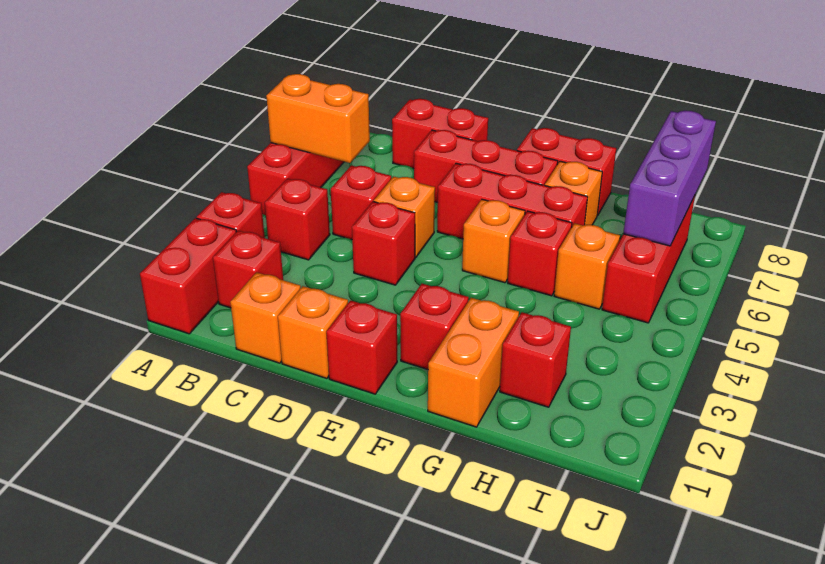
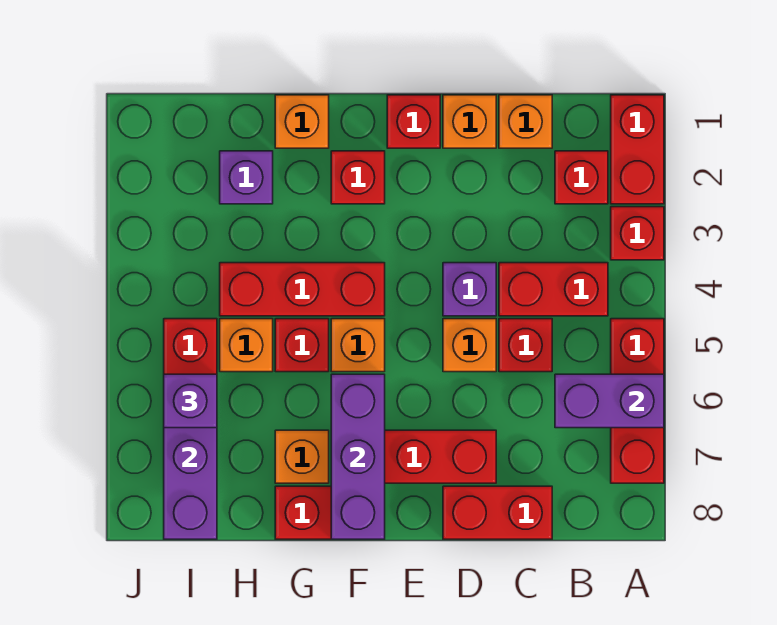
orange brick A6:B6 level 2 -> purple brick A6:B6 level 2
red brick B4 level 1 -> red brick B4:C4 level 1
red brick D4 level 1 -> purple brick D4 level 1
red brick E6:G6 level 1 -> red brick F4:H4 level 1
none -> purple brick F6:F8 level 2
orange brick G1:G2 level 1 -> orange brick G1 level 1
red brick H2 level 1 -> purple brick H2 level 1
none -> purple brick I6 level 3

